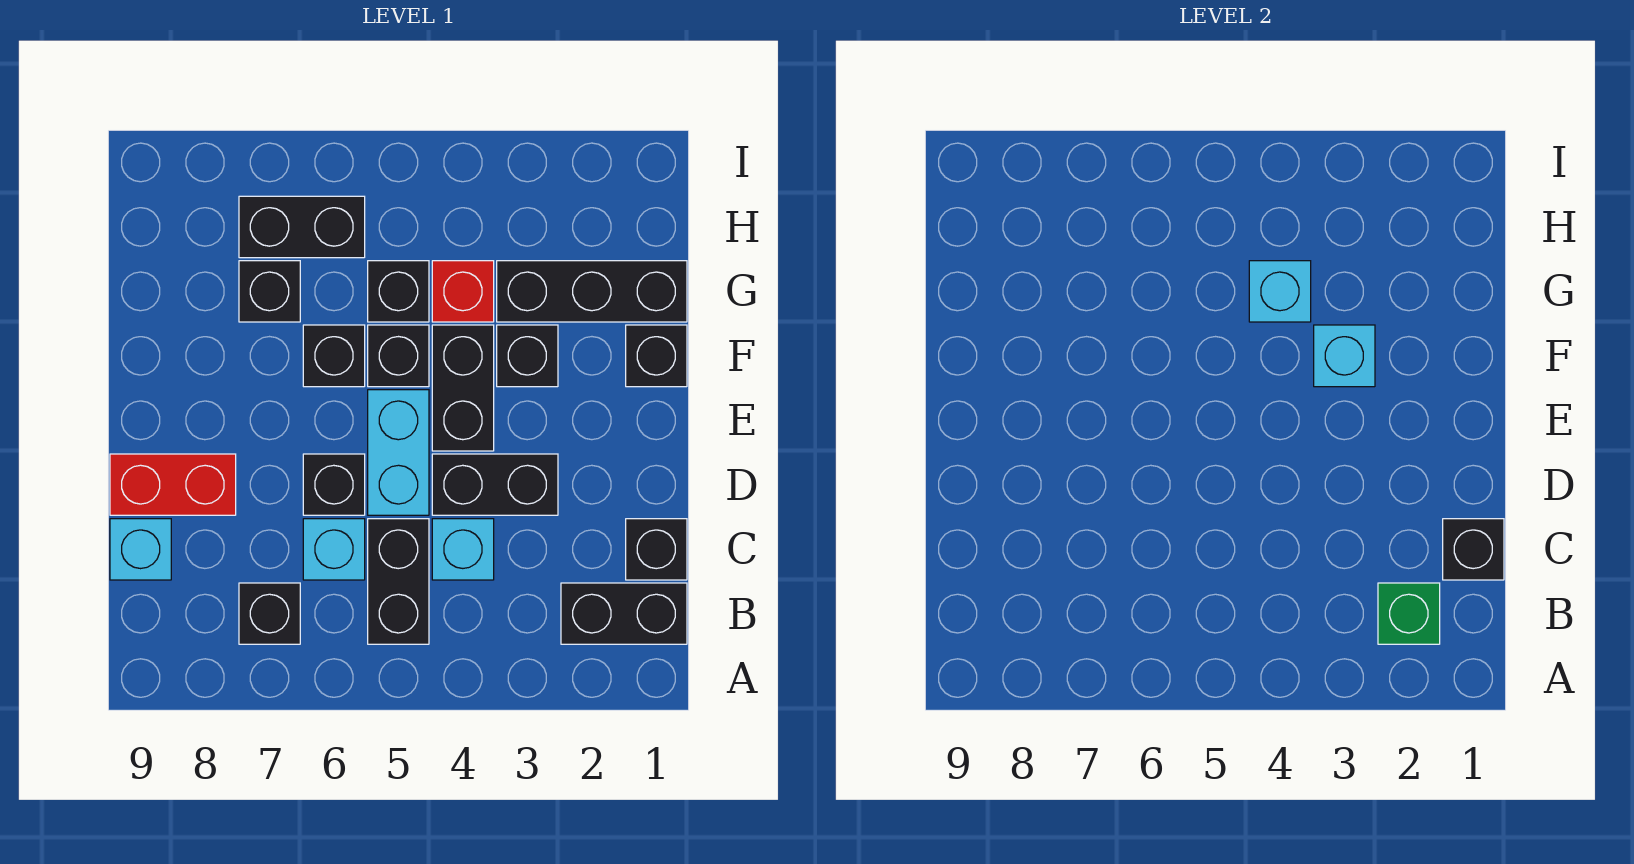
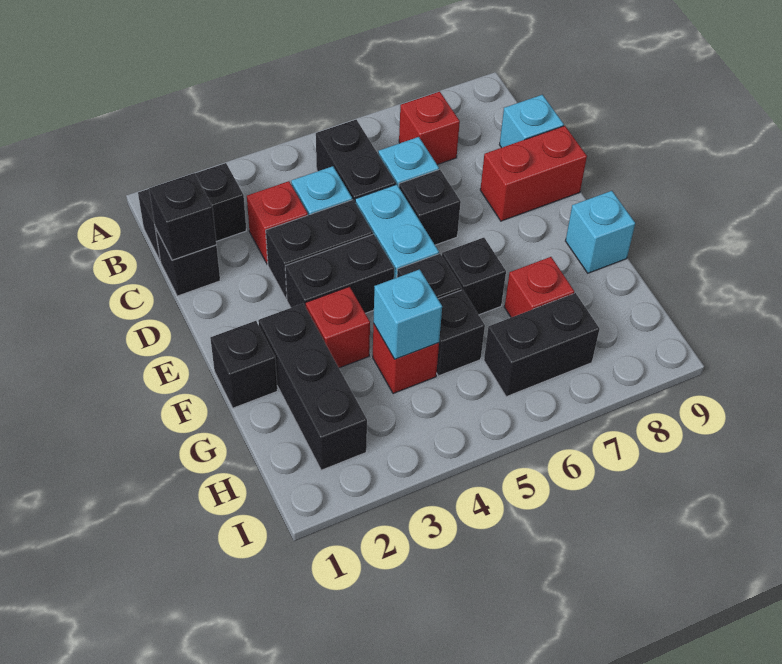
green brick B2 level 2 -> none
black brick B7 level 1 -> red brick B7 level 1
none -> red brick C3 level 1
black brick E4:F4 level 1 -> black brick E3:E4 level 1
black brick F3 level 1 -> red brick F3 level 1
cyan brick F3 level 2 -> cyan brick F9 level 1
black brick G1:G3 level 1 -> black brick F2:H2 level 1
black brick G7 level 1 -> red brick G7 level 1

